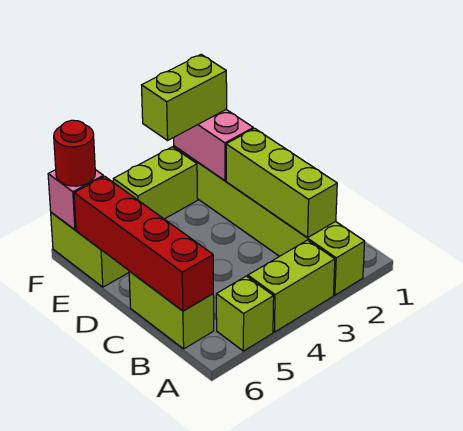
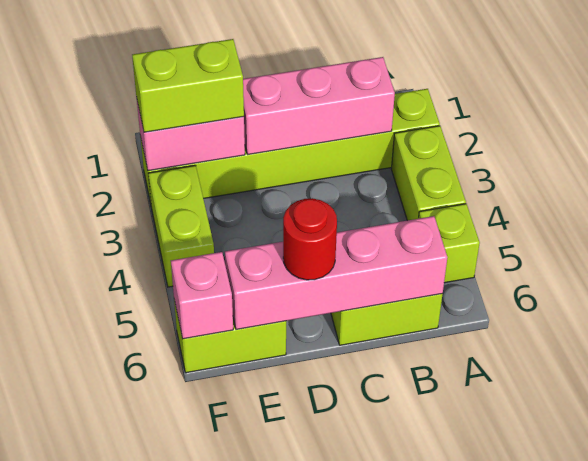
lime brick B2:D2 level 2 -> pink brick B2:D2 level 2
red brick B6:E6 level 2 -> pink brick B6:E6 level 2
lime brick F2:F3 level 3 -> lime brick E2:F2 level 3
red round brick F6 level 3 -> red round brick D6 level 3

